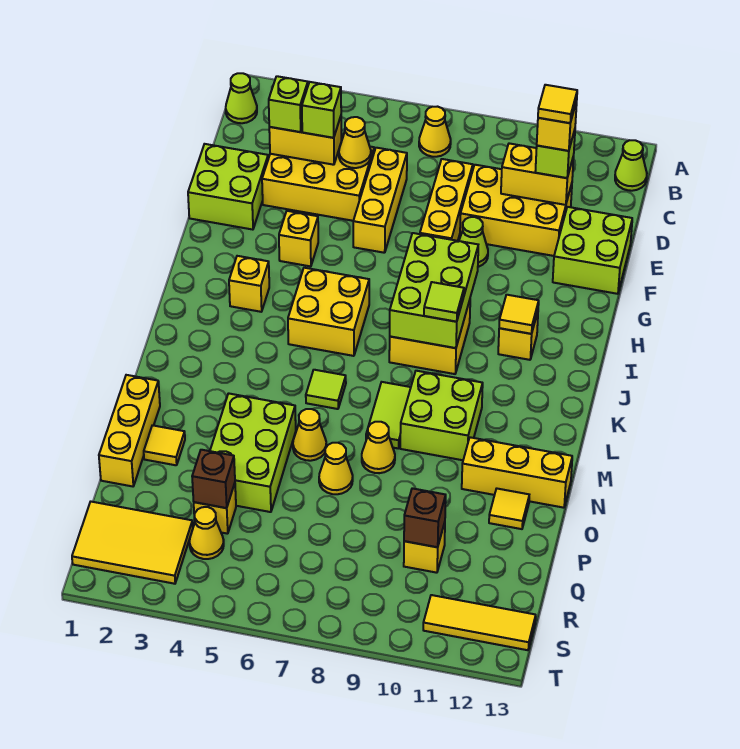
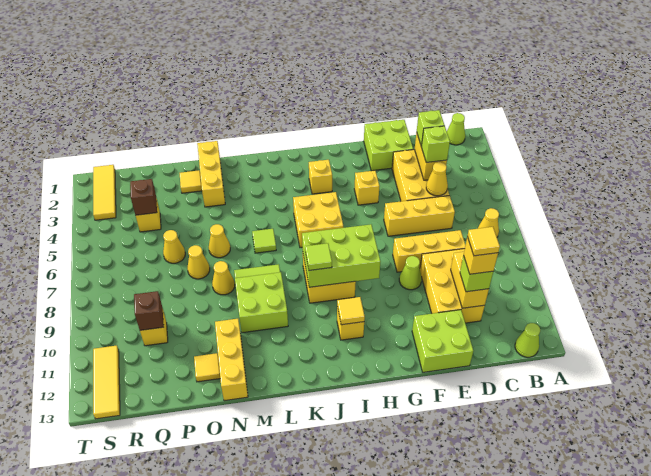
yellow brick N1:P1 level 1 -> yellow brick N1:N3 level 1
lime brick N4:P5 level 1 -> none
yellow tile R1:S3 level 1 -> yellow tile S1:S3 level 1
yellow cone R4 level 1 -> yellow cone P6 level 1

